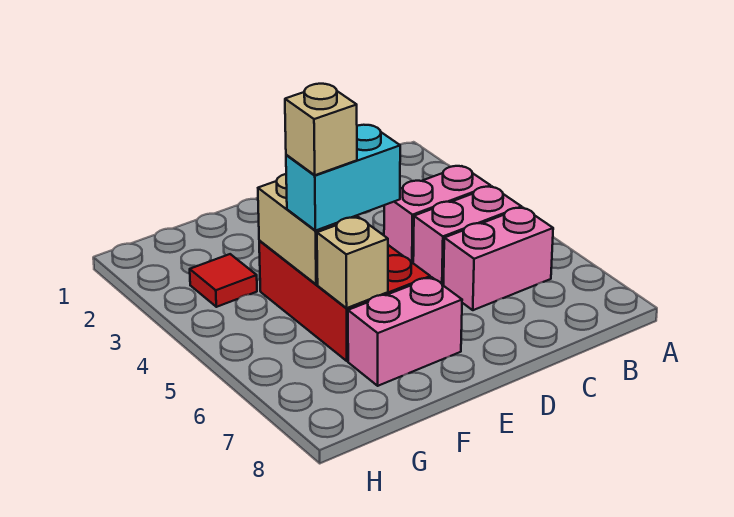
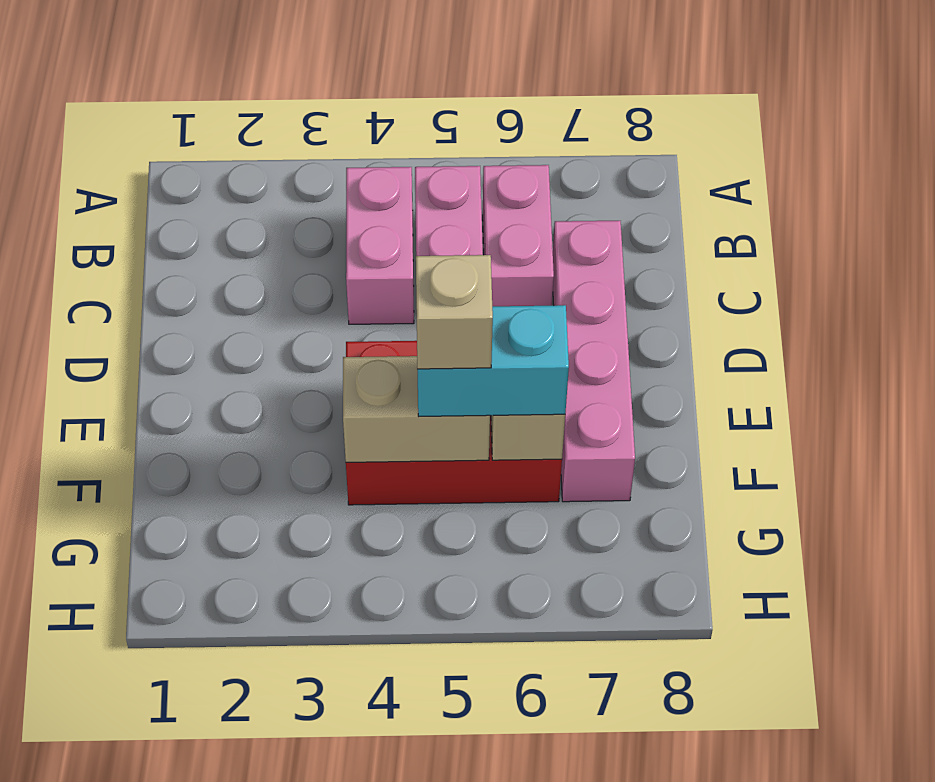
cyan brick E5:F5 level 3 -> cyan brick F5:F6 level 3
pink brick E7:F7 level 1 -> pink brick C7:F7 level 1
red tile G3 level 1 -> none

